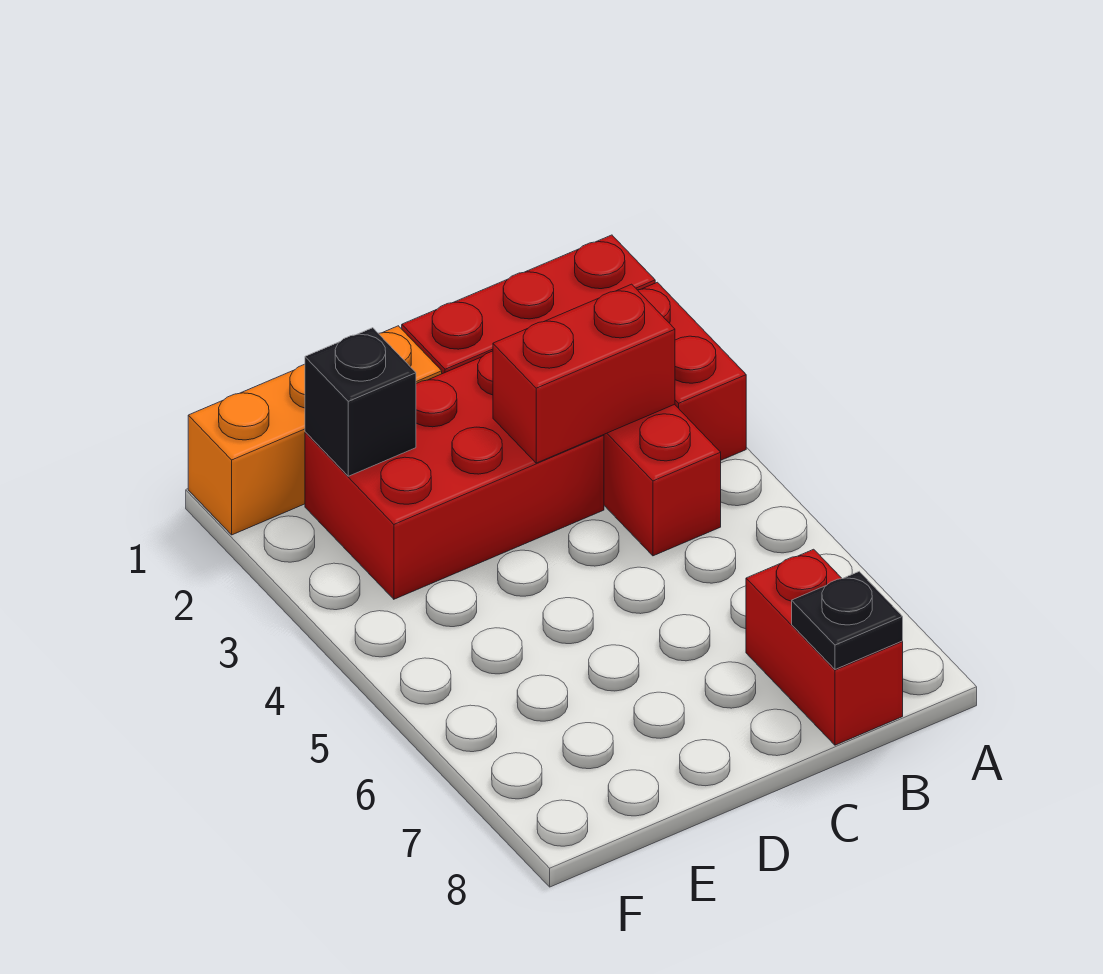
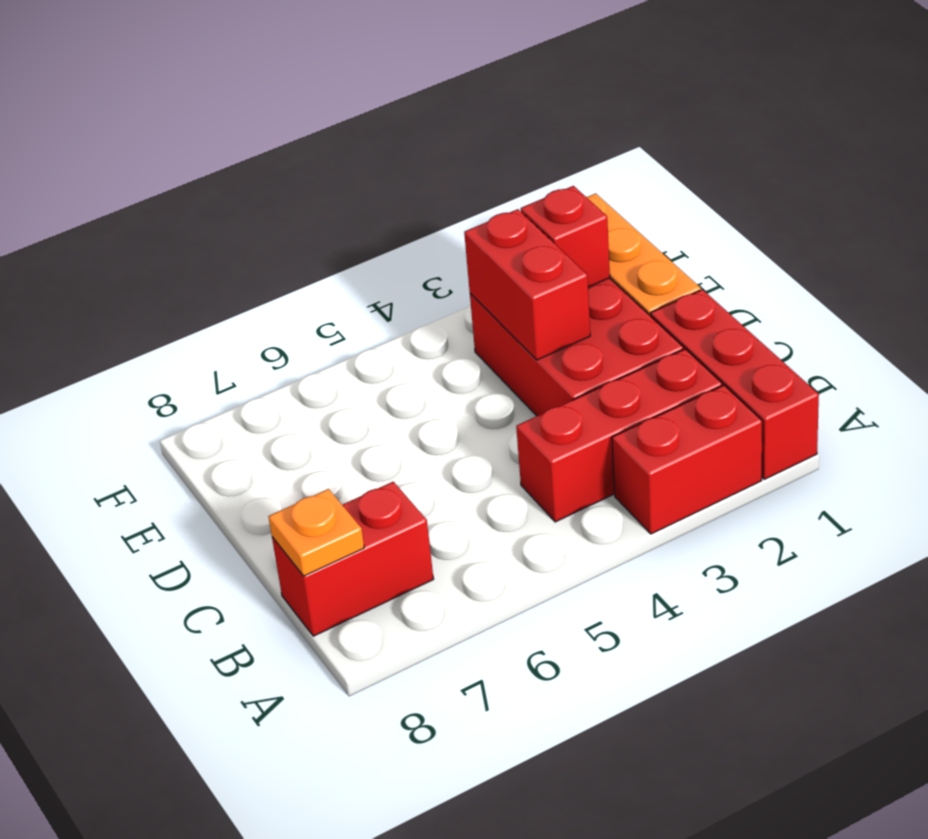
red brick B3:C3 level 2 -> red brick D3:E3 level 2
black plate B8 level 2 -> orange plate B8 level 2
black brick E2 level 2 -> red brick E2 level 2

